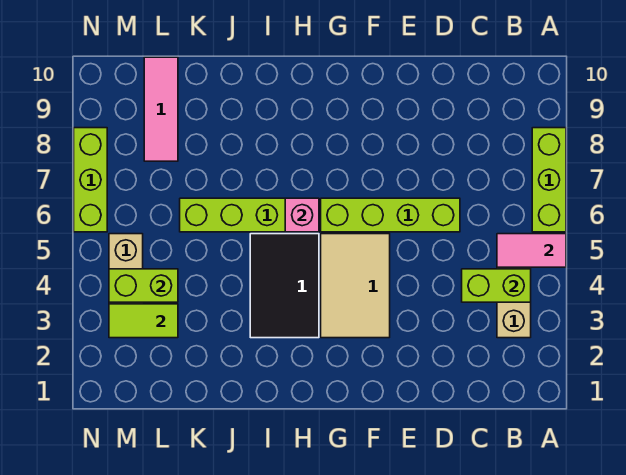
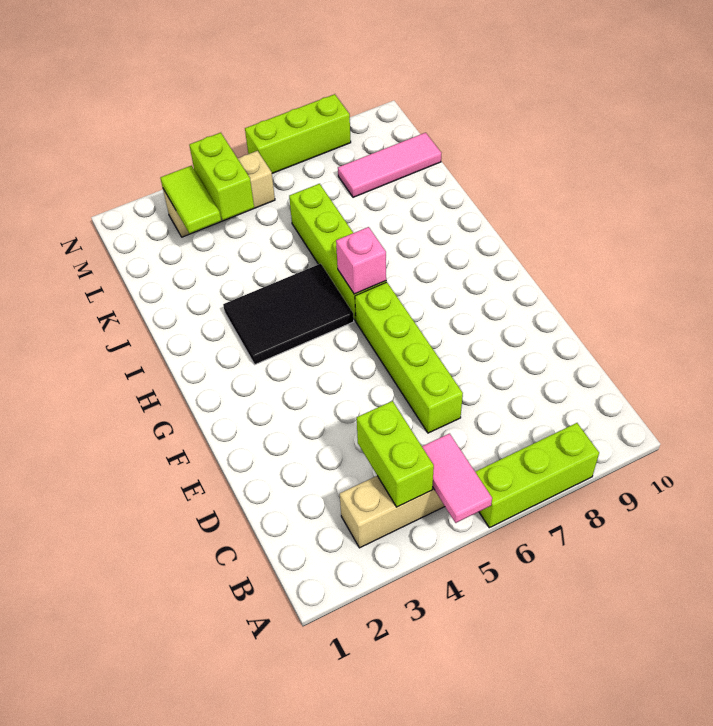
tan tile F3:G5 level 1 -> none

